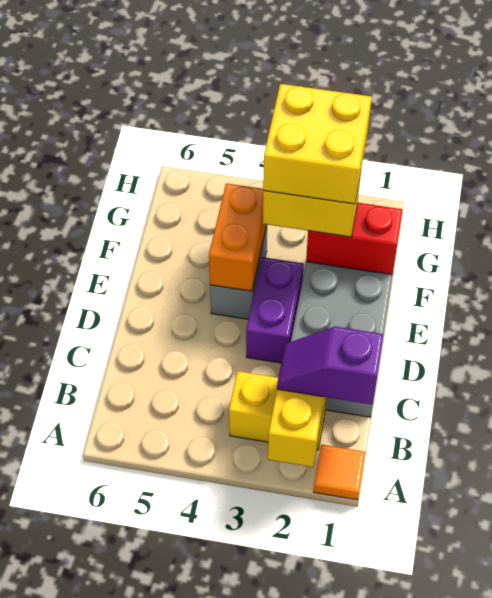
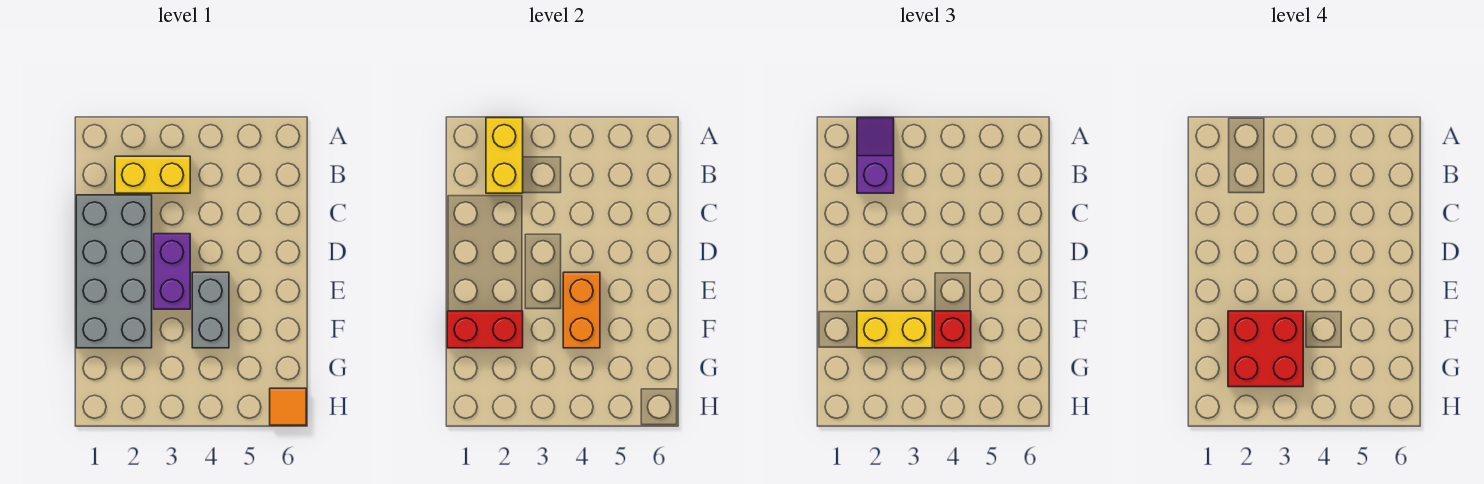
orange tile A1 level 1 -> orange tile H6 level 1
purple slope B1:B2 level 3 top 1 -> purple slope A2:B2 level 3 top B
yellow brick F2:G3 level 4 -> red brick F2:G3 level 4
none -> red brick F4 level 3

